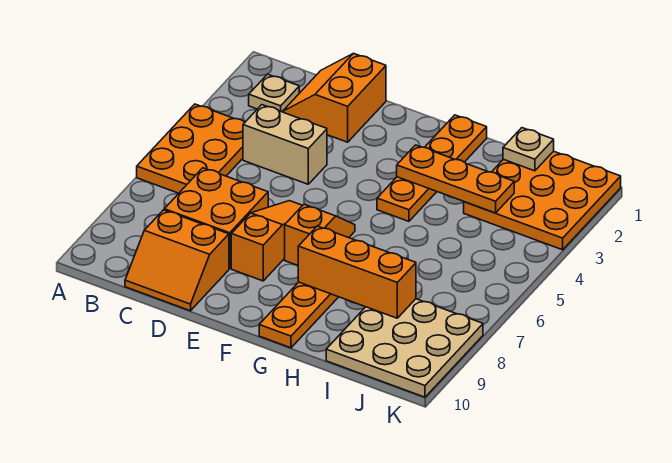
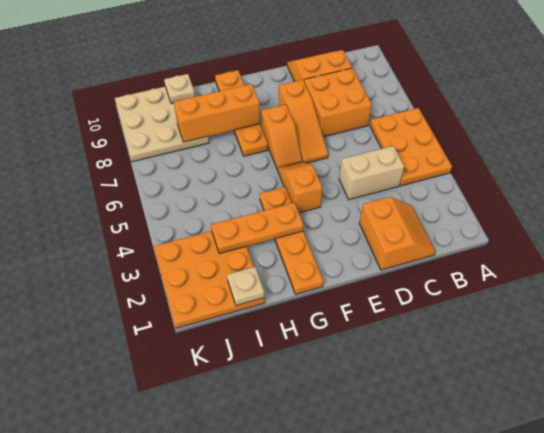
tan plate B2 level 1 -> tan plate I10 level 2
none -> orange slope F4:F5 level 1 top 4

